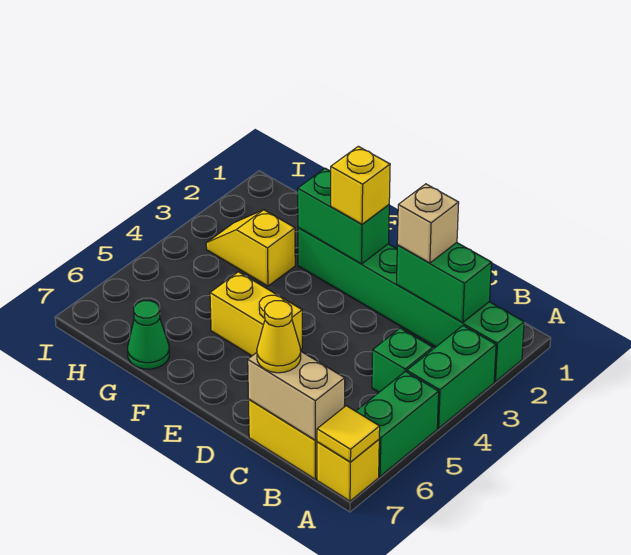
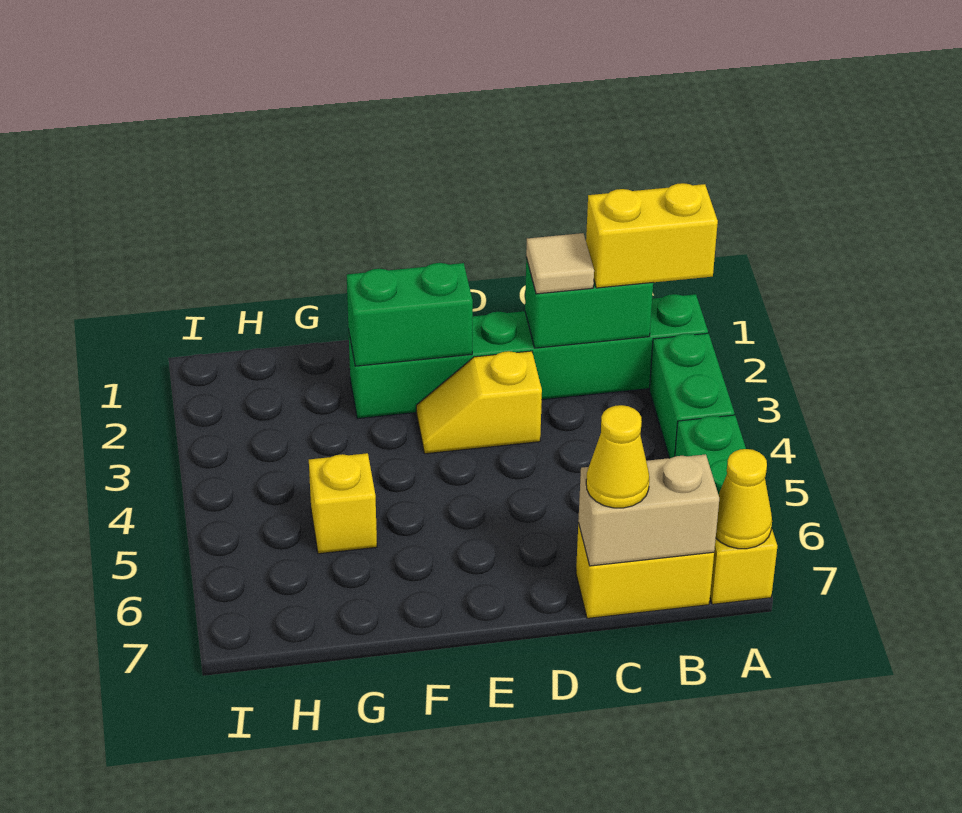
yellow tile A7 level 2 -> yellow cone A7 level 2
green brick B4 level 1 -> none
tan brick C2 level 3 -> tan tile C2 level 3
yellow brick E2 level 3 -> yellow brick G5 level 1
yellow brick E5:F5 level 1 -> yellow brick A2:B2 level 3
yellow slope G3:H3 level 1 top G -> yellow slope D3:E3 level 1 top D
green cone G7 level 1 -> none

